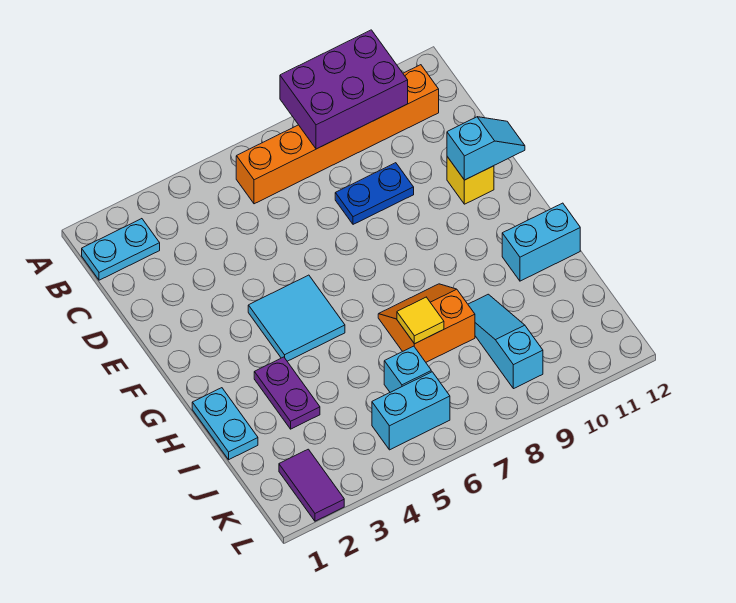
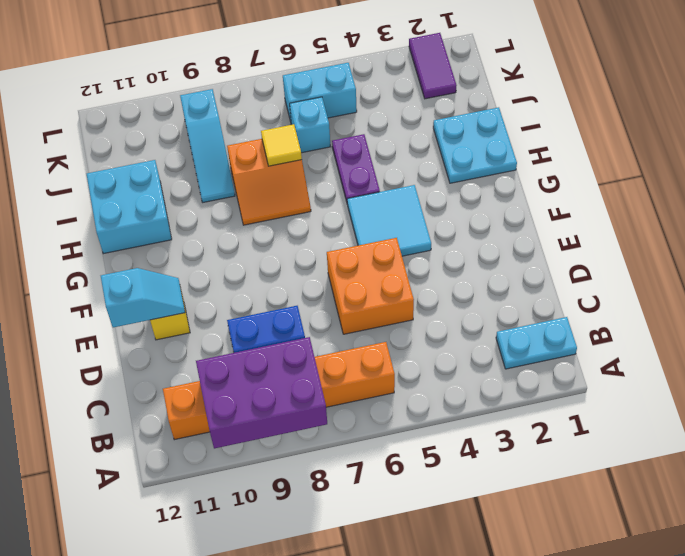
none -> orange brick D5:E6 level 1
cyan slope E11:E12 level 2 top 11 -> cyan slope E11:E12 level 2 top 12
cyan plate H1:I1 level 1 -> cyan plate H1:I2 level 1
purple plate H3:I3 level 1 -> purple plate H5:I5 level 1
cyan brick H11:H12 level 1 -> cyan brick H11:I12 level 1

